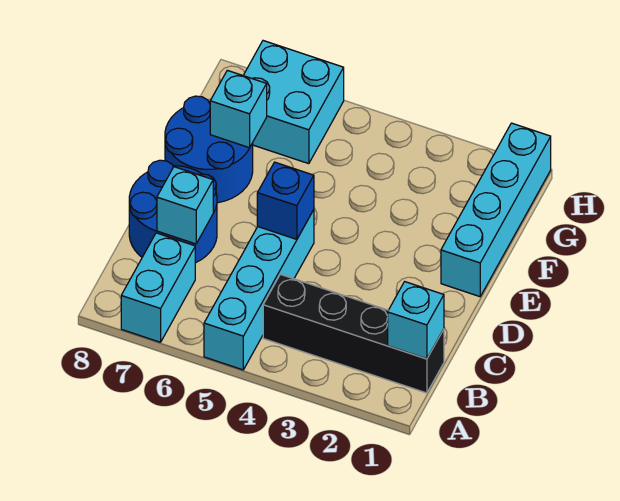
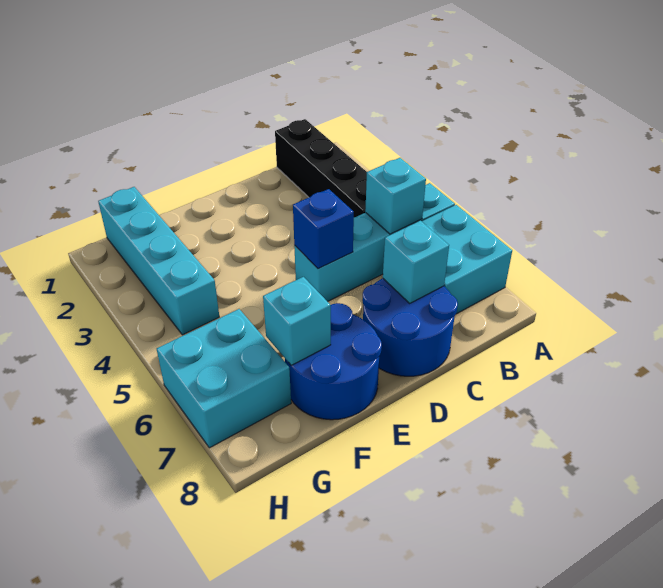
cyan brick A7:B7 level 1 -> cyan brick A6:B7 level 1
cyan brick B1 level 2 -> cyan brick B5 level 2
cyan brick E1:H1 level 1 -> cyan brick G1:G4 level 1

